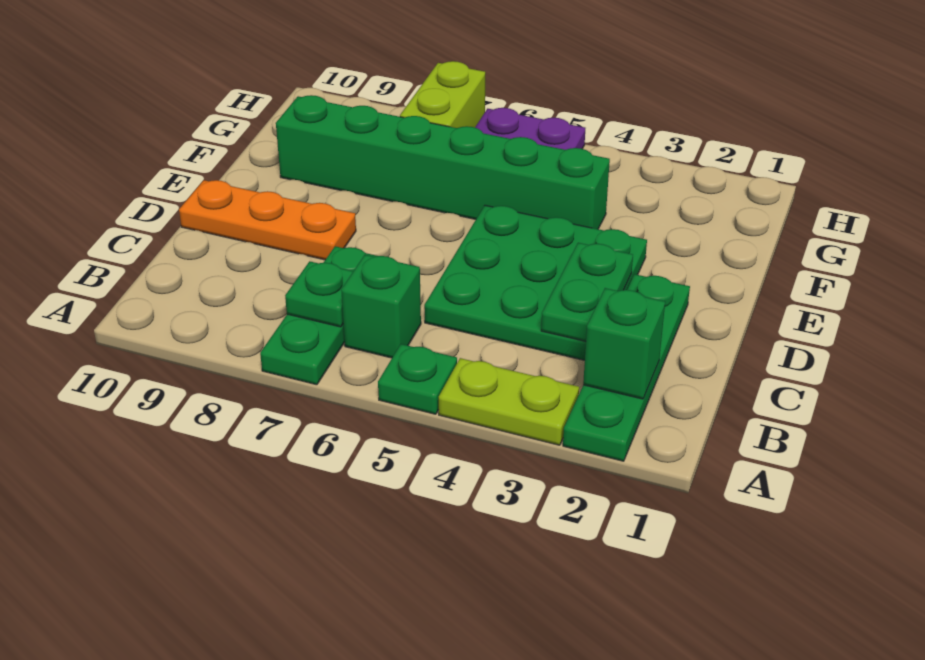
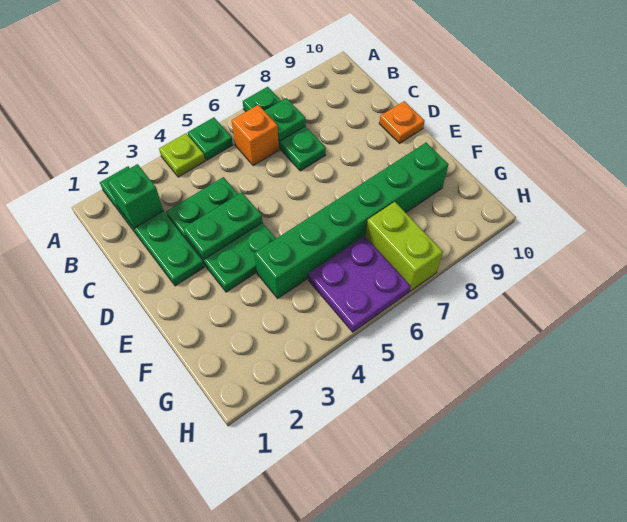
lime plate A3:A4 level 1 -> lime plate A4 level 1
green brick B6 level 1 -> orange brick B6 level 1
green plate C3:E5 level 1 -> green plate C3:E4 level 1
green plate C3:D3 level 2 -> green plate D3:D4 level 2
orange plate D8:D10 level 1 -> orange plate D10 level 1

